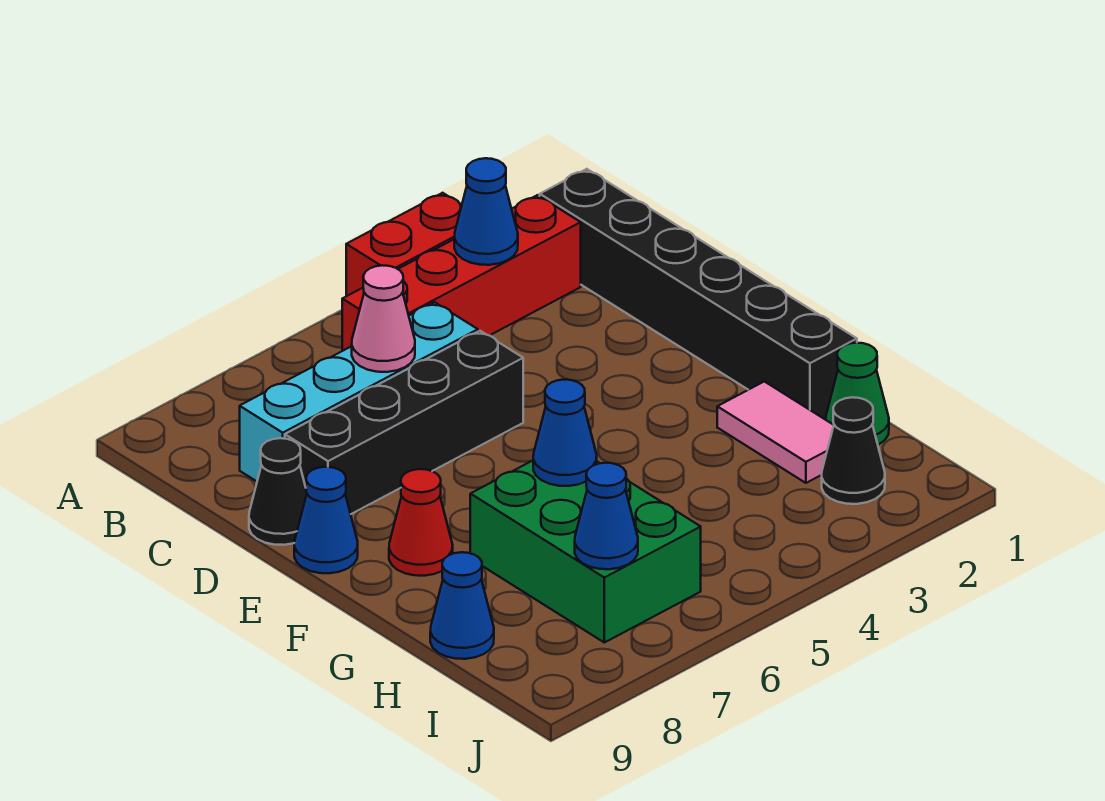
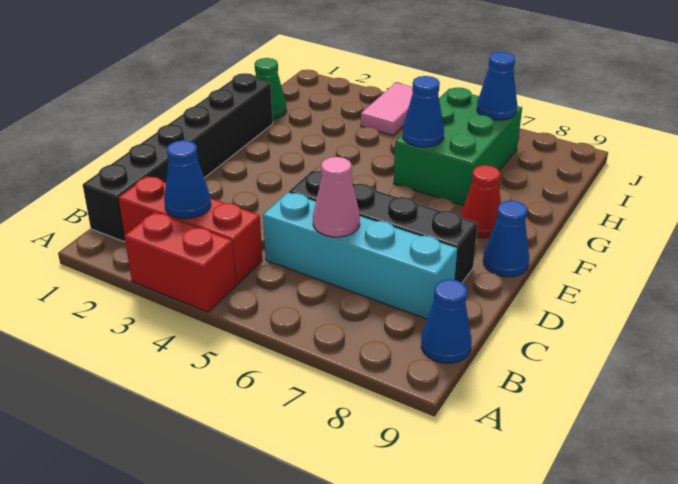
red brick B2:B5 level 1 -> red brick B2:B4 level 1
black cone D9 level 1 -> none
pink tile G2:H2 level 1 -> pink tile I4:J4 level 1
blue cone H9 level 1 -> blue cone B9 level 1
black cone I2 level 1 -> none

